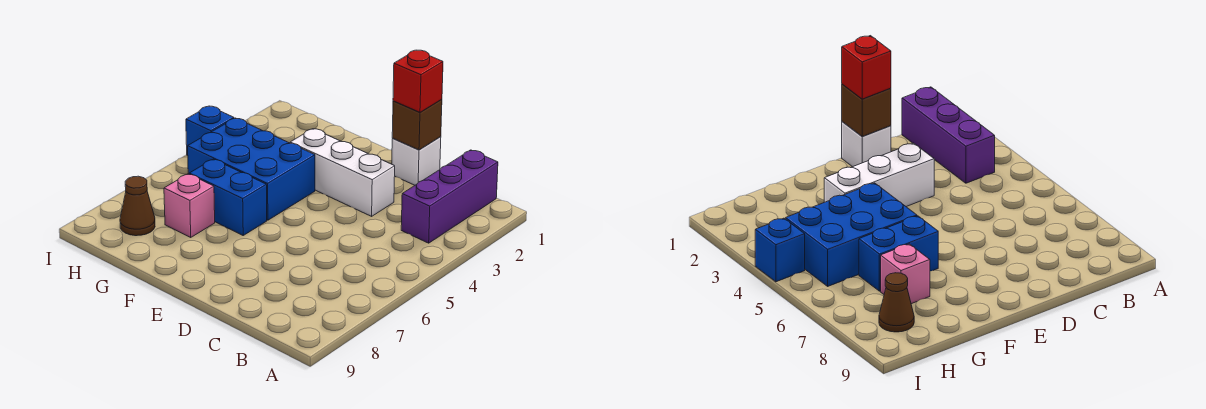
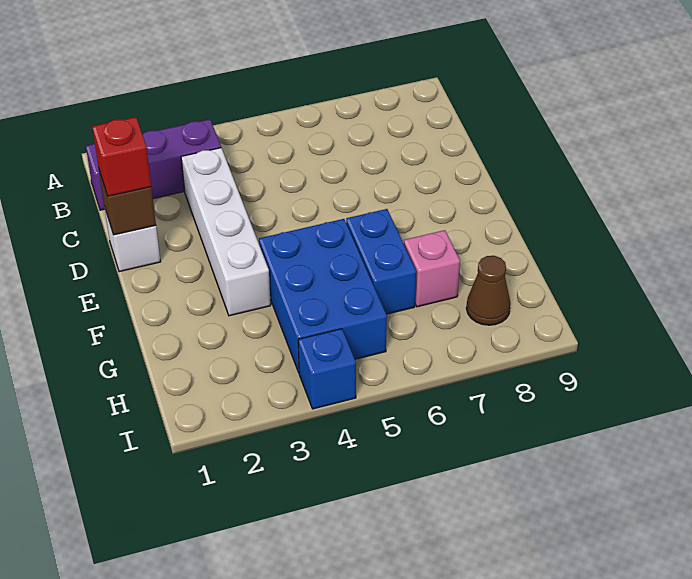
white brick D3:F3 level 1 -> white brick C3:F3 level 1

